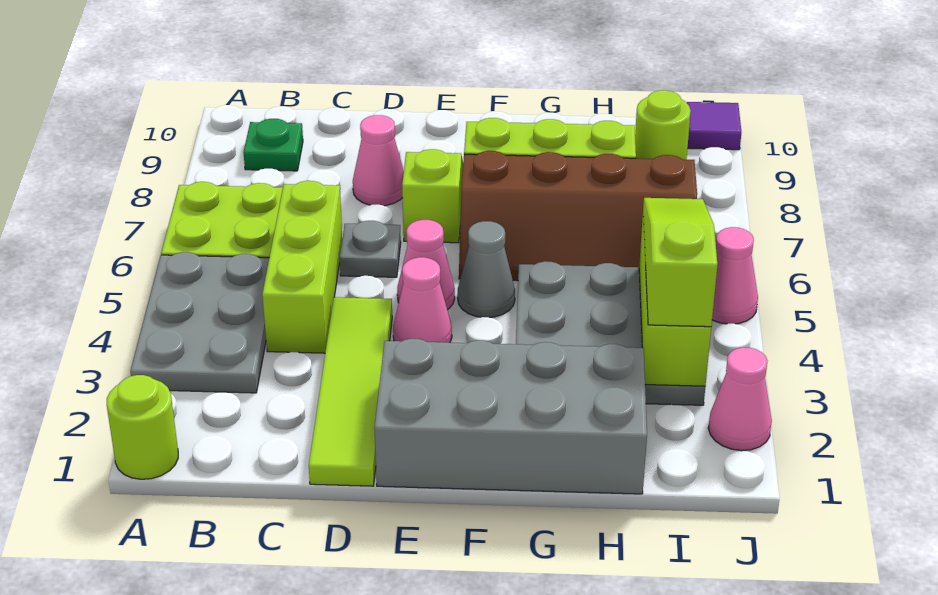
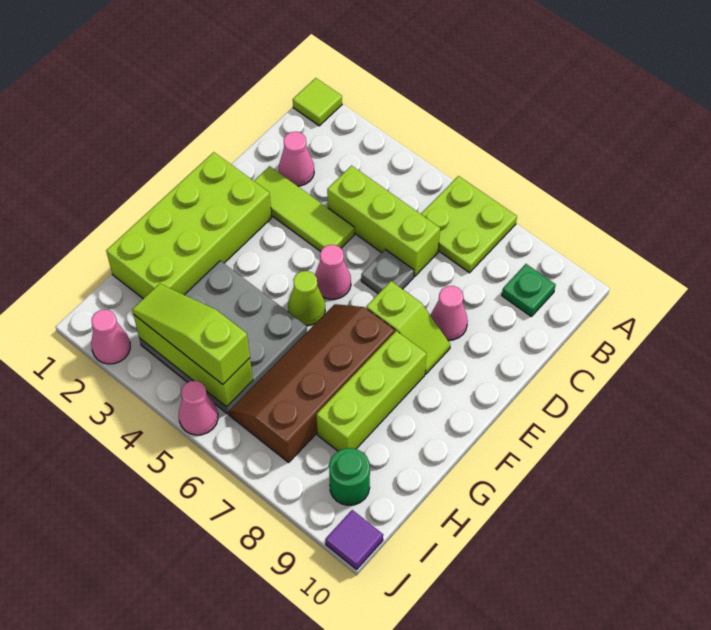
lime round brick A1 level 1 -> lime tile A1 level 1
grey plate A3:B5 level 1 -> none
lime tile D1:D4 level 1 -> lime tile D2:D4 level 1
grey brick E1:H2 level 1 -> lime brick E1:H2 level 1
pink cone E4 level 1 -> pink cone C2 level 1
grey cone F5 level 1 -> lime cone F5 level 1
lime slope I3:I5 level 3 top 3 -> lime slope I3:I5 level 3 top 5
lime round brick I9 level 1 -> green round brick I9 level 1

